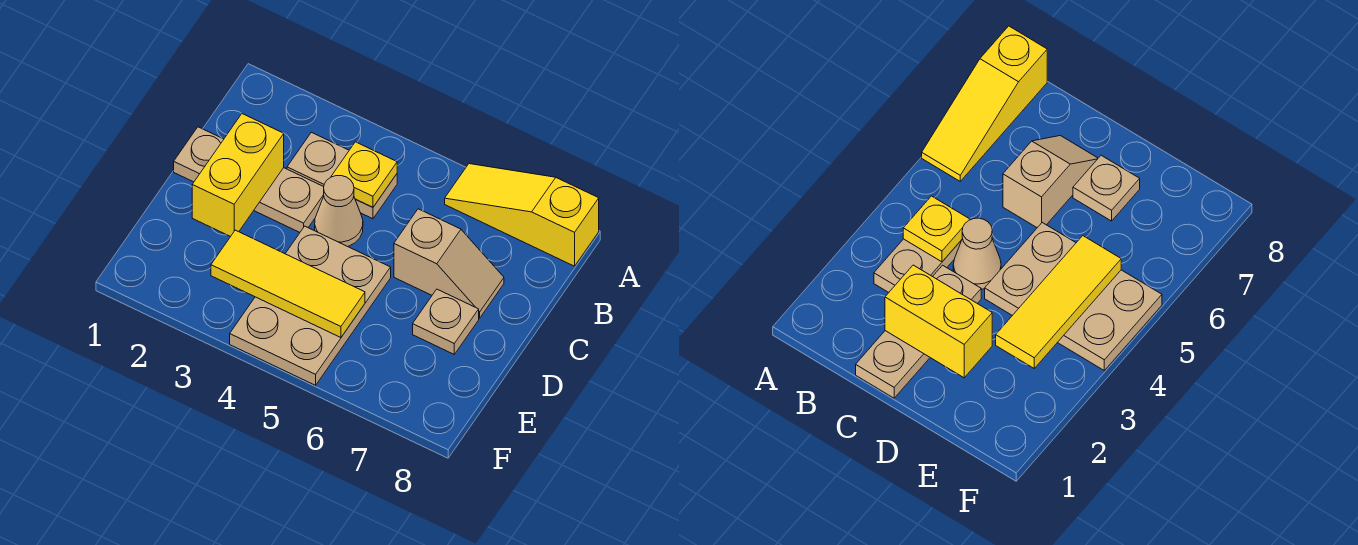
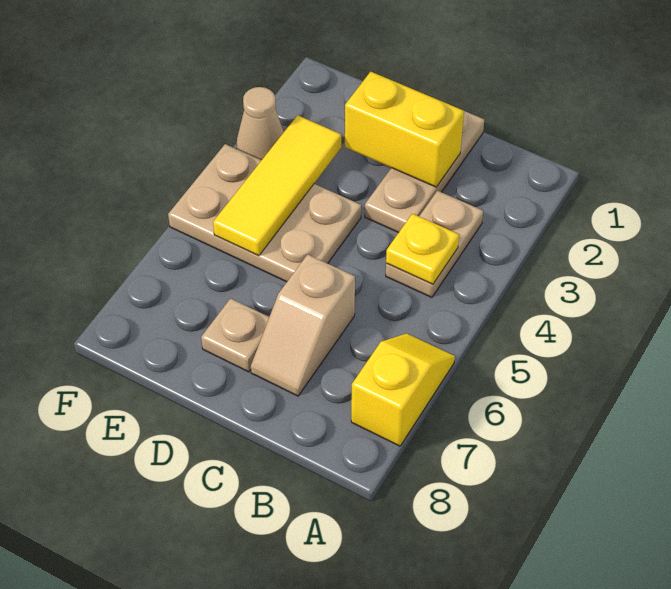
yellow slope A6:A8 level 1 top 8 -> yellow slope A6:A7 level 1 top 7
tan cone C4 level 1 -> tan cone F3 level 1

